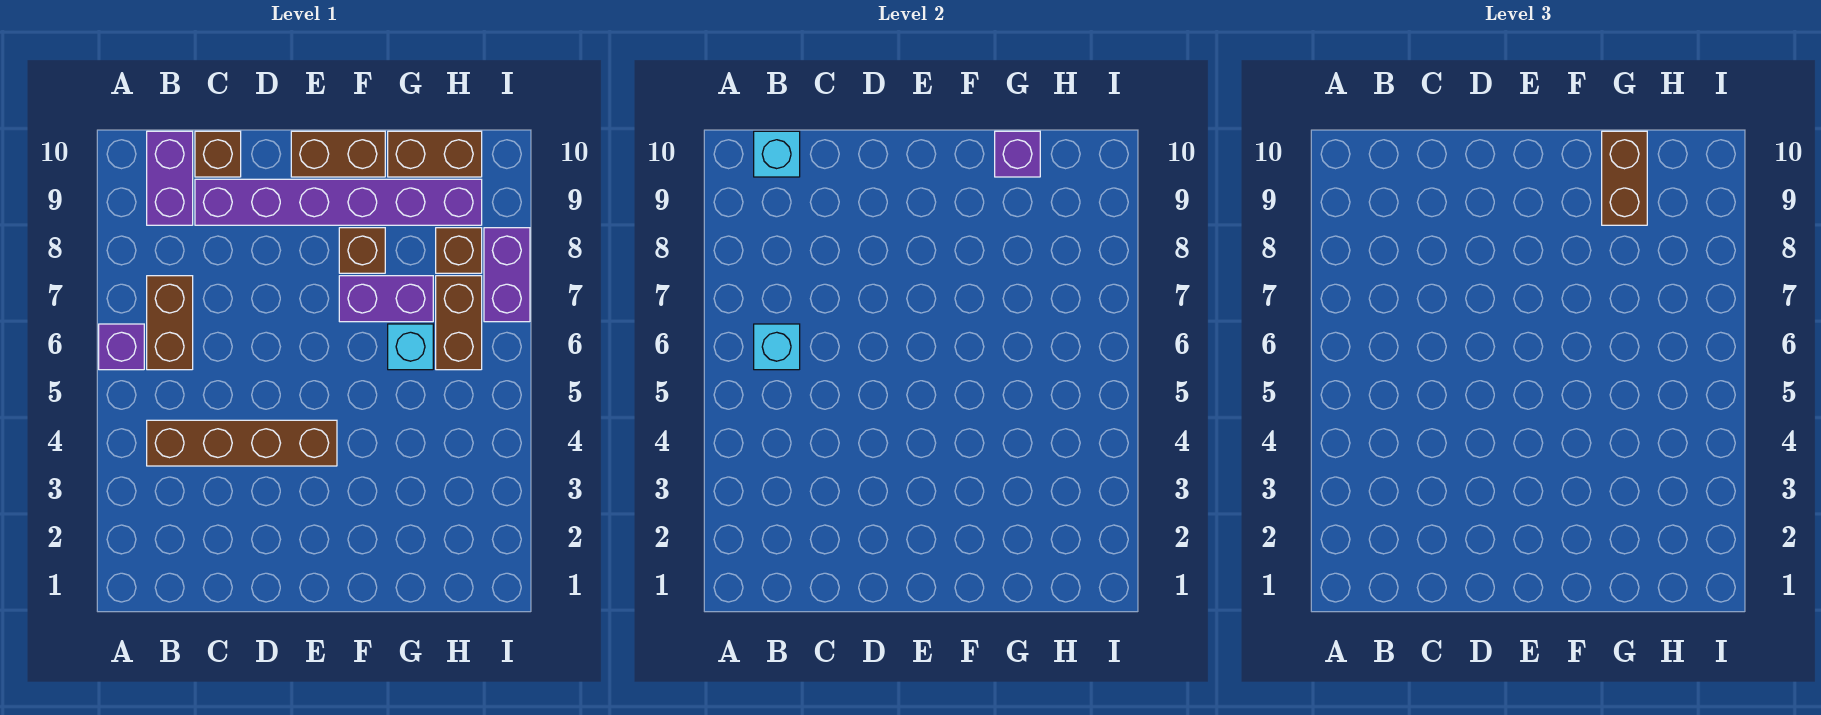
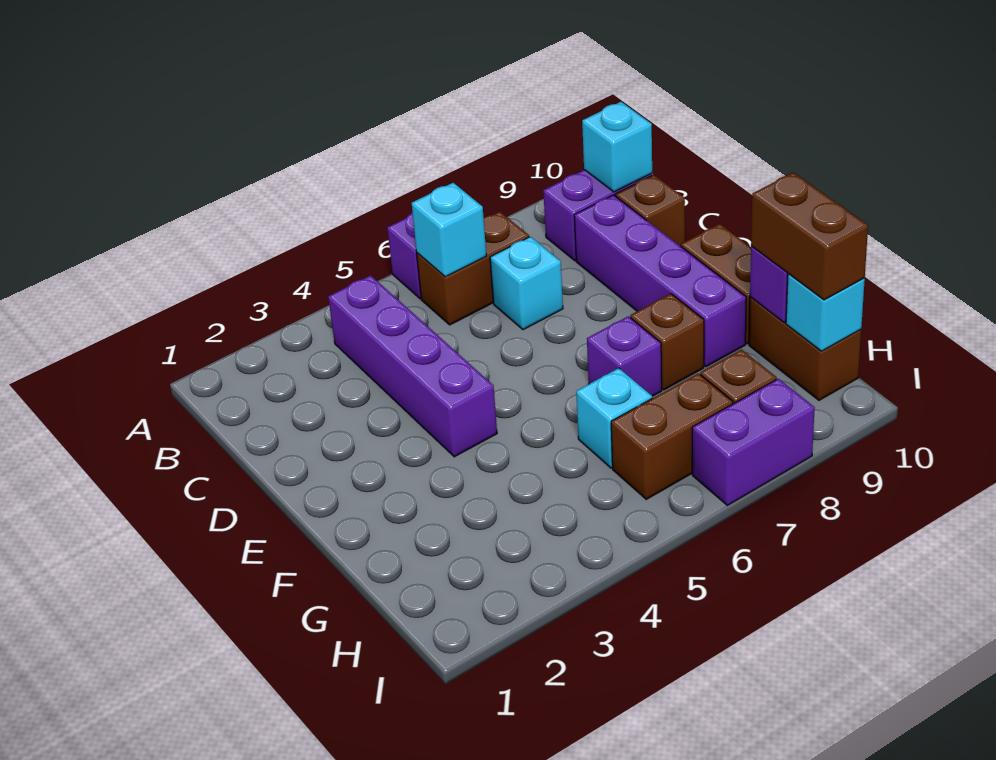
brown brick B4:E4 level 1 -> purple brick B4:E4 level 1
none -> cyan brick C7 level 1
purple brick C9:H9 level 1 -> purple brick C9:F9 level 1
purple brick F7:G7 level 1 -> purple brick F7 level 1
brown brick G9:G10 level 3 -> brown brick G10:H10 level 3
none -> cyan brick H10 level 2

